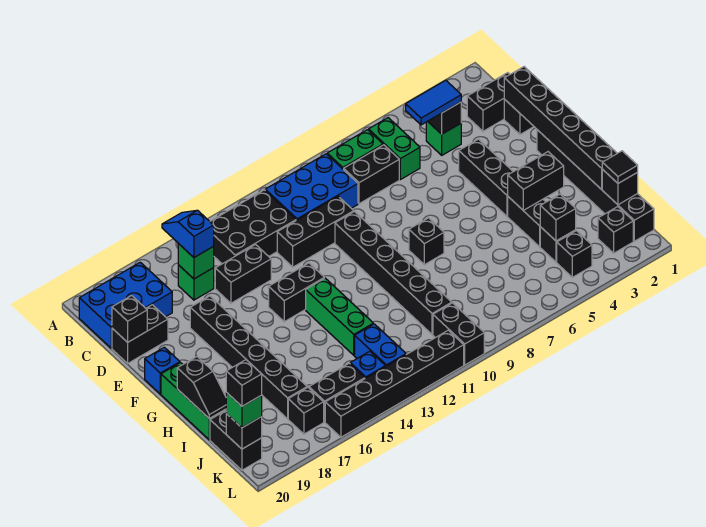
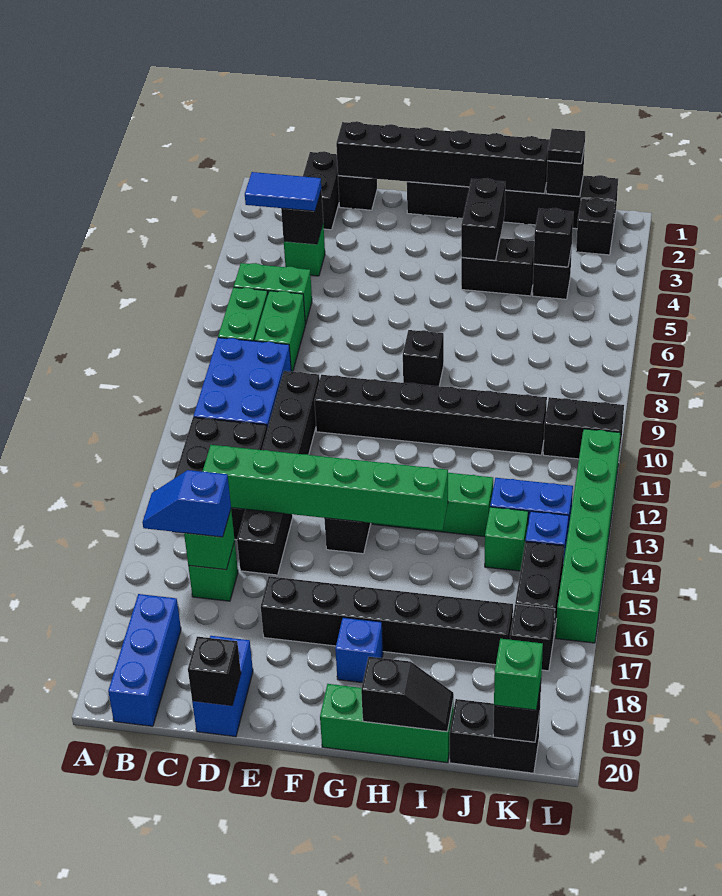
blue brick B18:C20 level 1 -> blue brick B18:B20 level 1
blue tile C4:C5 level 3 -> blue tile B4:C4 level 3
black brick C7:C8 level 1 -> green brick C7:C8 level 1
none -> green brick C14:H14 level 2
black brick D19:D20 level 1 -> blue brick D19:D20 level 1
black brick E4:G4 level 1 -> none
blue brick F20 level 1 -> blue brick G18 level 1
none -> green brick J14 level 1
black brick K4 level 1 -> none
black brick K20 level 4 -> none
black brick L11:L16 level 1 -> green brick L11:L16 level 1

